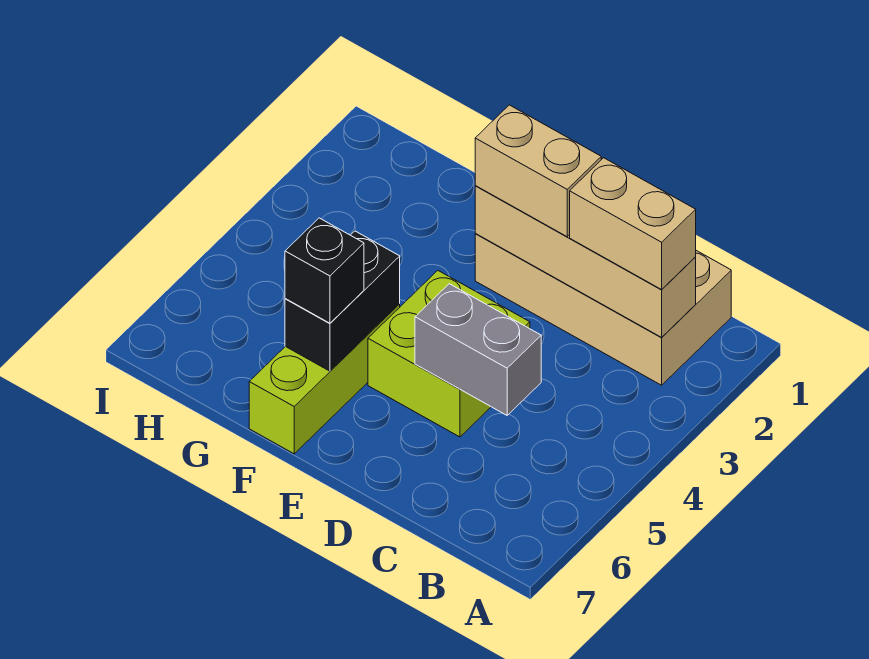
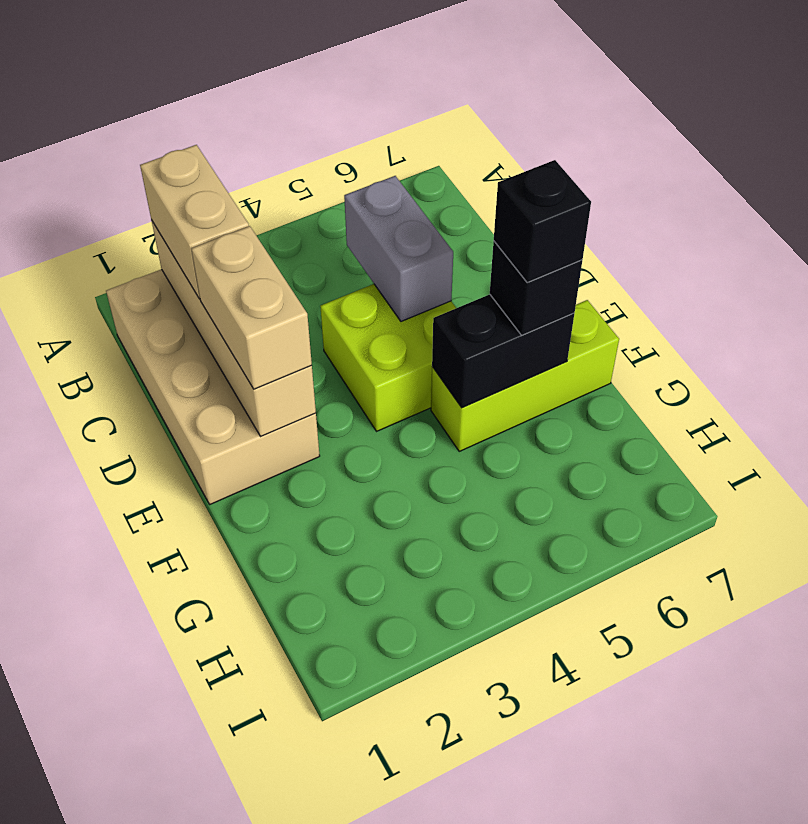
none -> black brick F6 level 4

